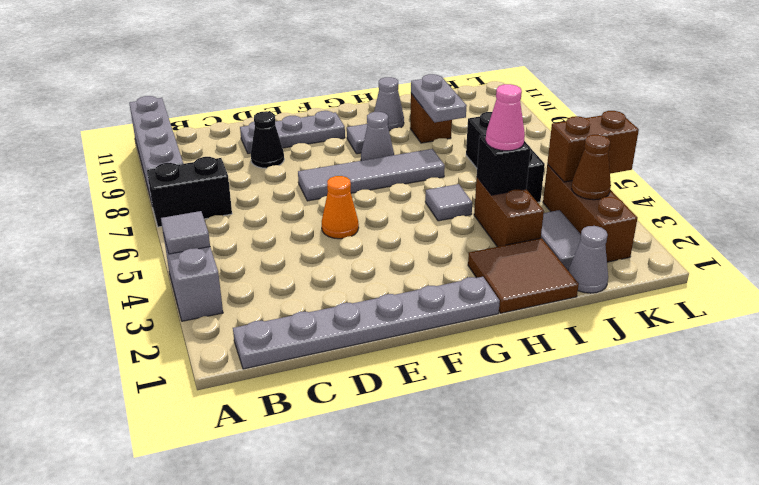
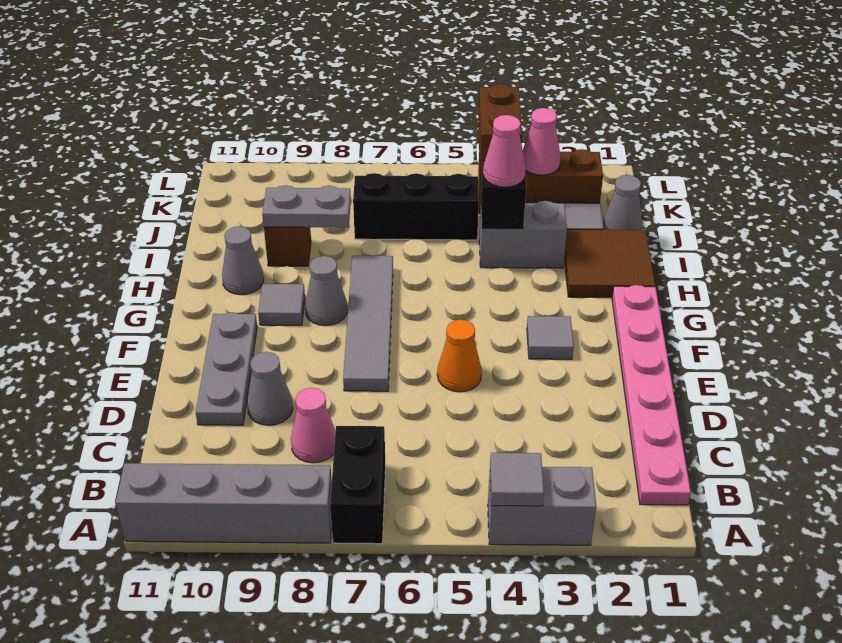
grey plate B1:G1 level 1 -> pink plate B1:G1 level 1
none -> pink cone C8 level 1
black cone D9 level 1 -> grey cone D9 level 1
grey tile H5 level 1 -> grey tile F3 level 1
brown brick I3:I4 level 1 -> grey brick I3:I4 level 1
brown cone K3 level 2 -> pink cone K3 level 2

